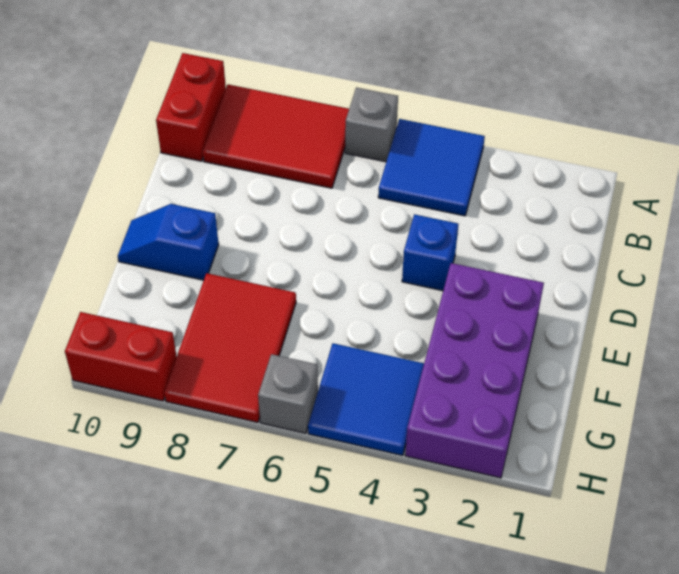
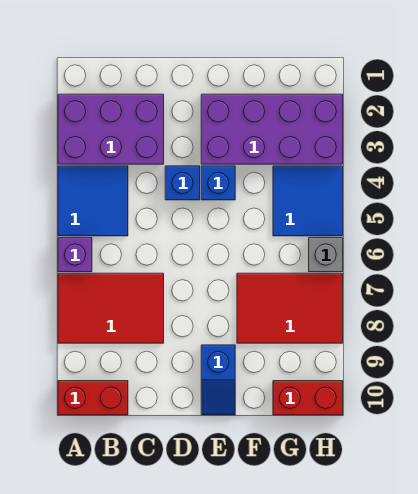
none -> purple brick A2:C3 level 1
grey brick A6 level 1 -> purple brick A6 level 1
red tile A7:B9 level 1 -> red tile A7:C8 level 1
none -> blue brick E4 level 1
red brick H9:H10 level 1 -> red brick G10:H10 level 1

